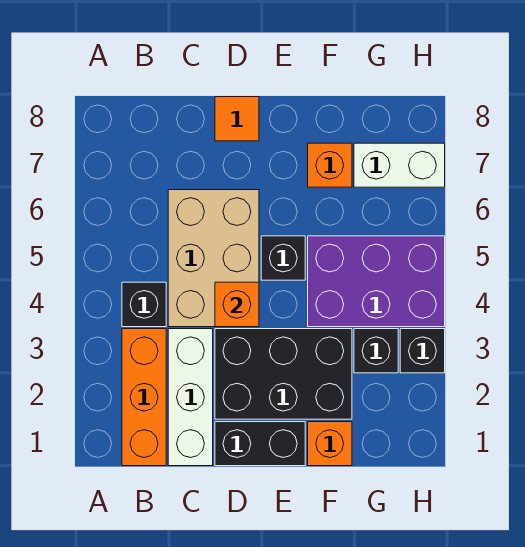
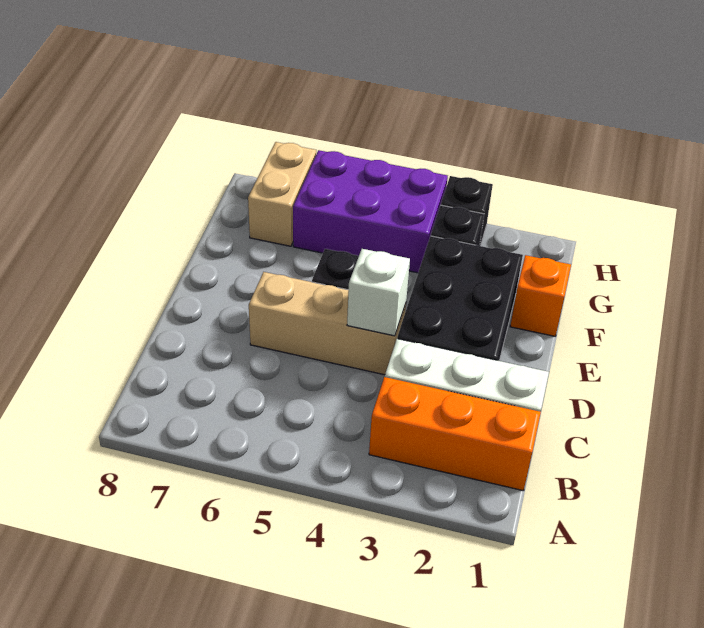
black brick B4 level 1 -> none
tan brick C4:D6 level 1 -> tan brick D4:D6 level 1
black brick D1:E1 level 1 -> none
orange brick D4 level 2 -> white brick D4 level 2
orange tile D8 level 1 -> none
purple brick F4:H5 level 1 -> purple brick G4:H6 level 1
orange brick F7 level 1 -> none
white brick G7:H7 level 1 -> tan brick G7:H7 level 1

